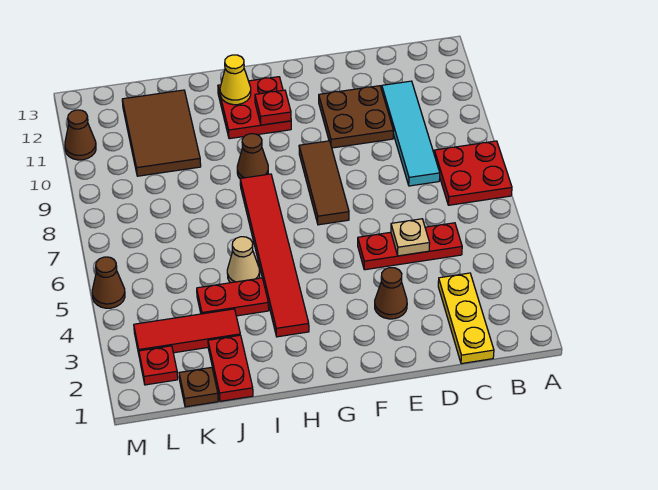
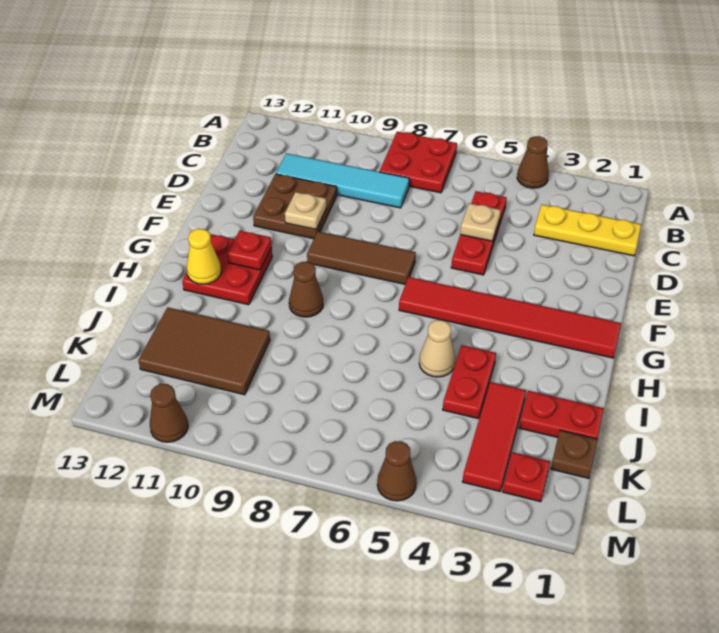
brown cone E3 level 1 -> brown cone A4 level 1
none -> tan plate E10 level 2
red tile H3:H8 level 1 -> red tile G1:G6 level 1

